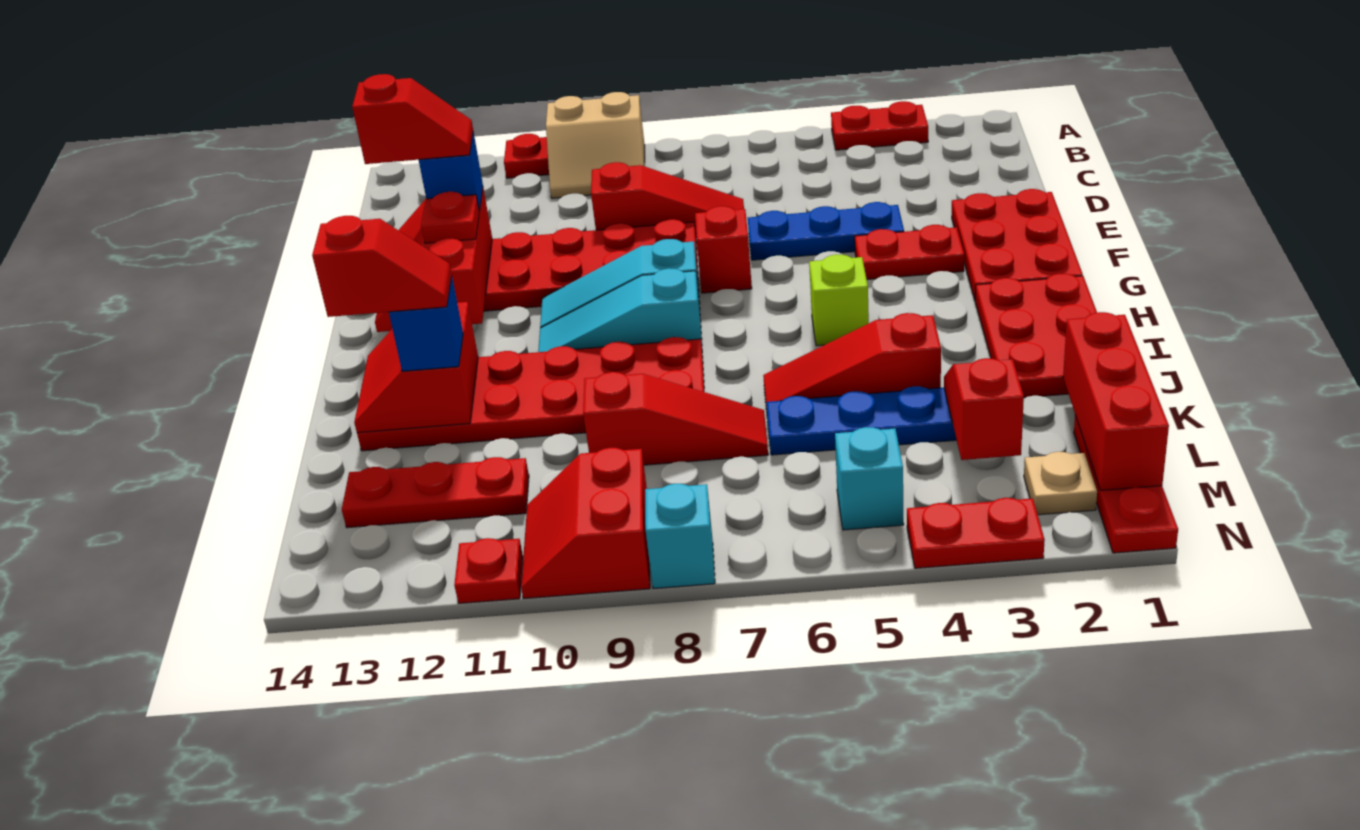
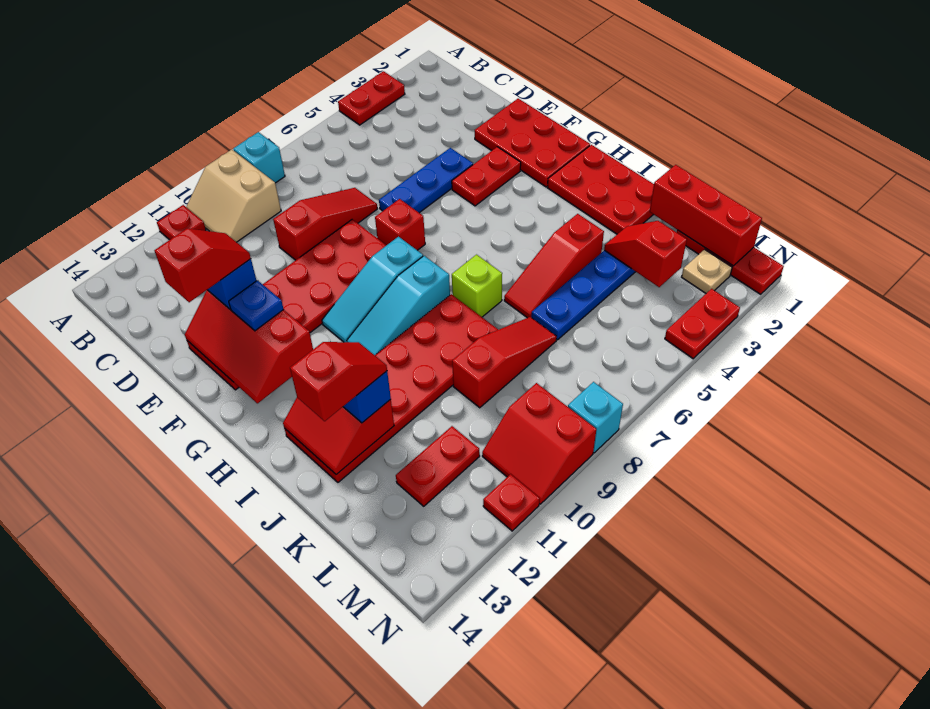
tan slope A9:B10 level 1 top A -> tan slope A9:B10 level 1 top 9
red plate F12 level 3 -> blue plate F12 level 3
lime brick H5 level 1 -> lime brick I7 level 1
red plate L11:L13 level 1 -> red plate L11:L12 level 1
cyan brick M5 level 1 -> cyan brick A8 level 1

